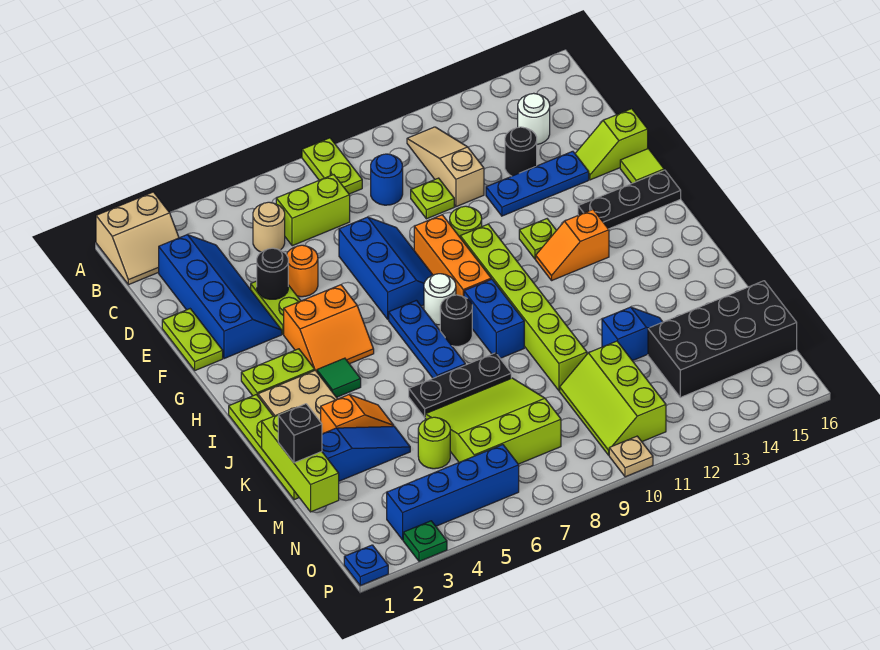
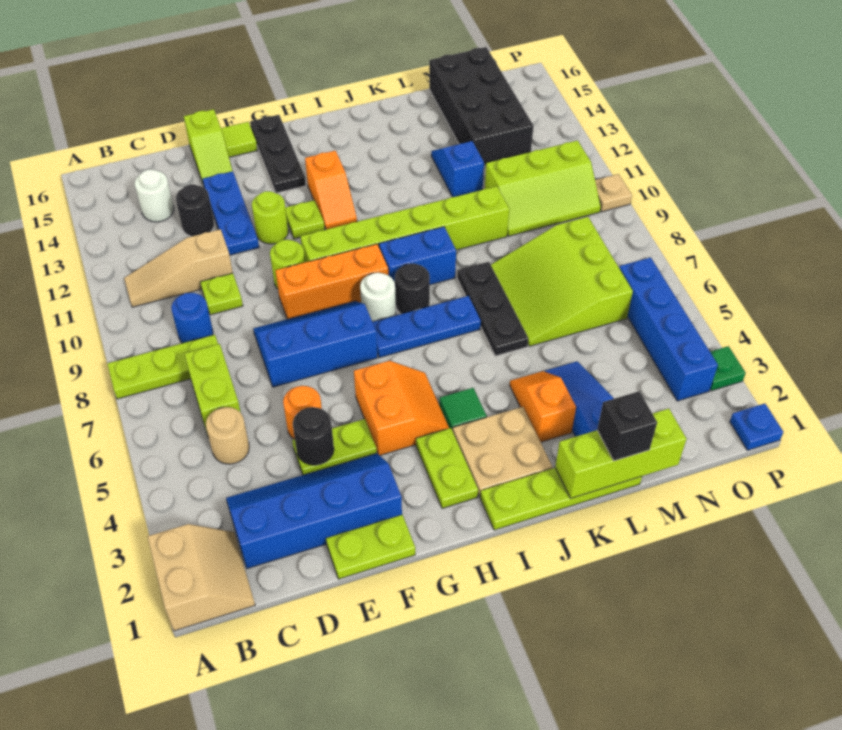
lime plate A8:B8 level 1 -> lime plate A8:C8 level 1
lime round brick M5 level 1 -> lime round brick F12 level 1

